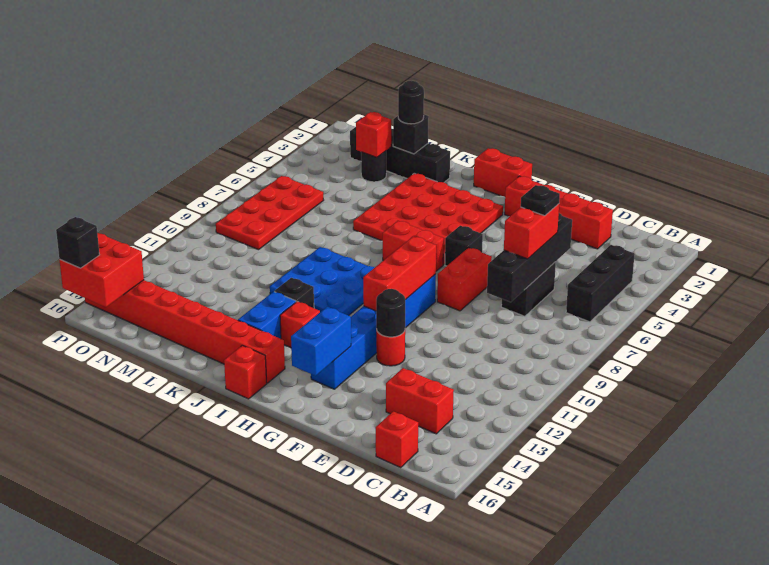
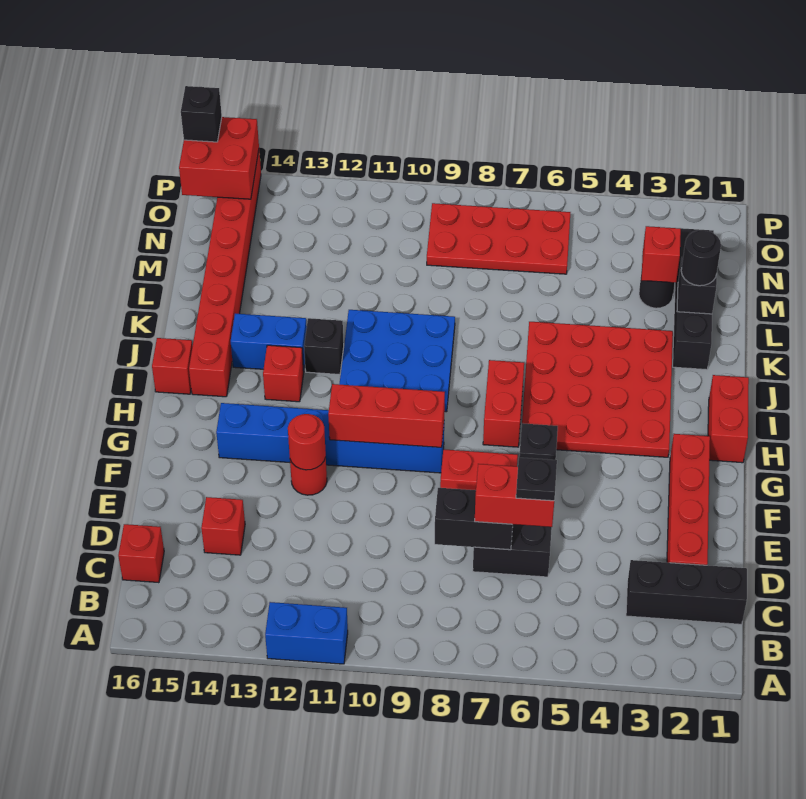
black brick B4:B6 level 1 -> black brick C1:C3 level 1
red brick C14:D14 level 1 -> red brick D14 level 1
black brick D5:D8 level 2 -> black brick D7:D8 level 2
black round brick F12 level 2 -> red round brick F12 level 2
blue brick G14:G15 level 2 -> blue brick A11:A12 level 1

